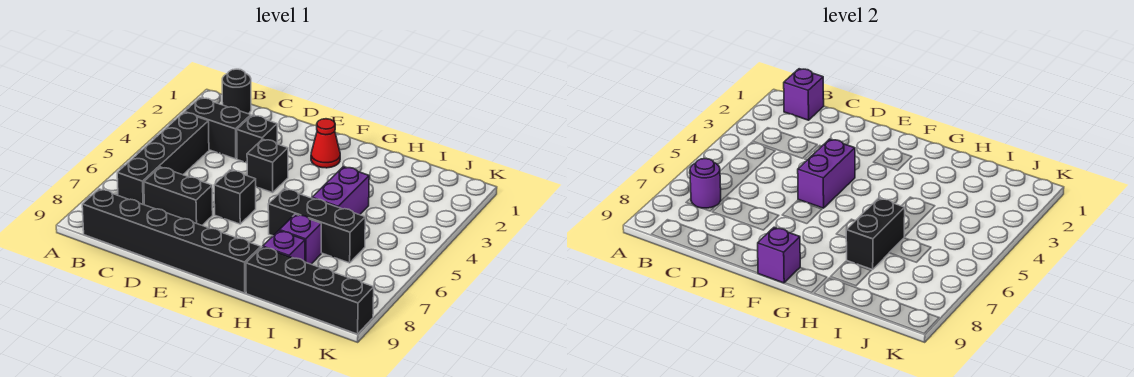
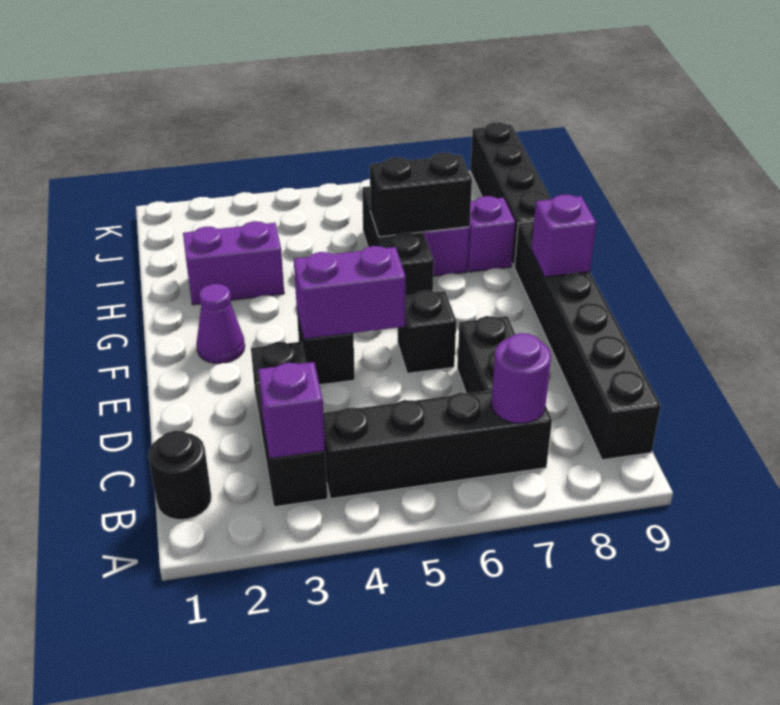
purple brick B1 level 2 -> purple brick B3 level 2
red cone F2 level 1 -> purple cone F2 level 1
purple brick H4:H5 level 1 -> purple brick H2:H3 level 1

